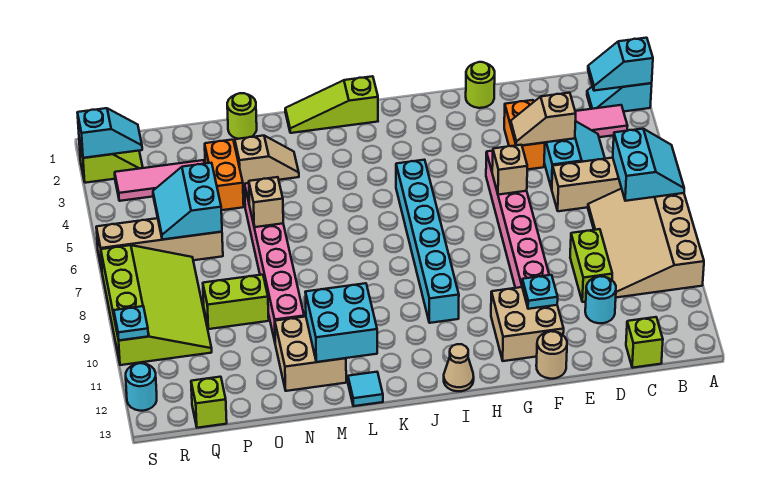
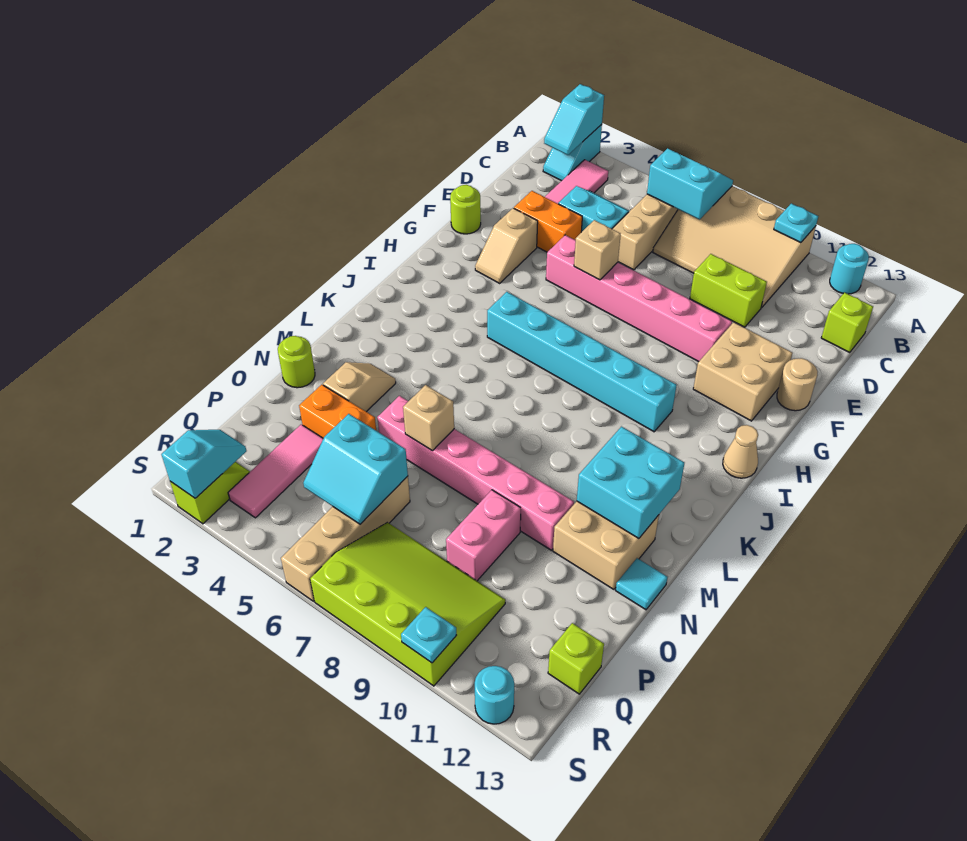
tan slope D4:E4 level 2 top D -> tan slope F3:G3 level 1 top F
cyan round brick D11 level 1 -> cyan round brick A12 level 1
cyan plate F11 level 2 -> cyan plate A10 level 2
lime slope J1:L1 level 1 top J -> none
cyan tile L13 level 1 -> cyan tile N13 level 1
lime brick O9:P9 level 1 -> pink brick O9:P9 level 1

